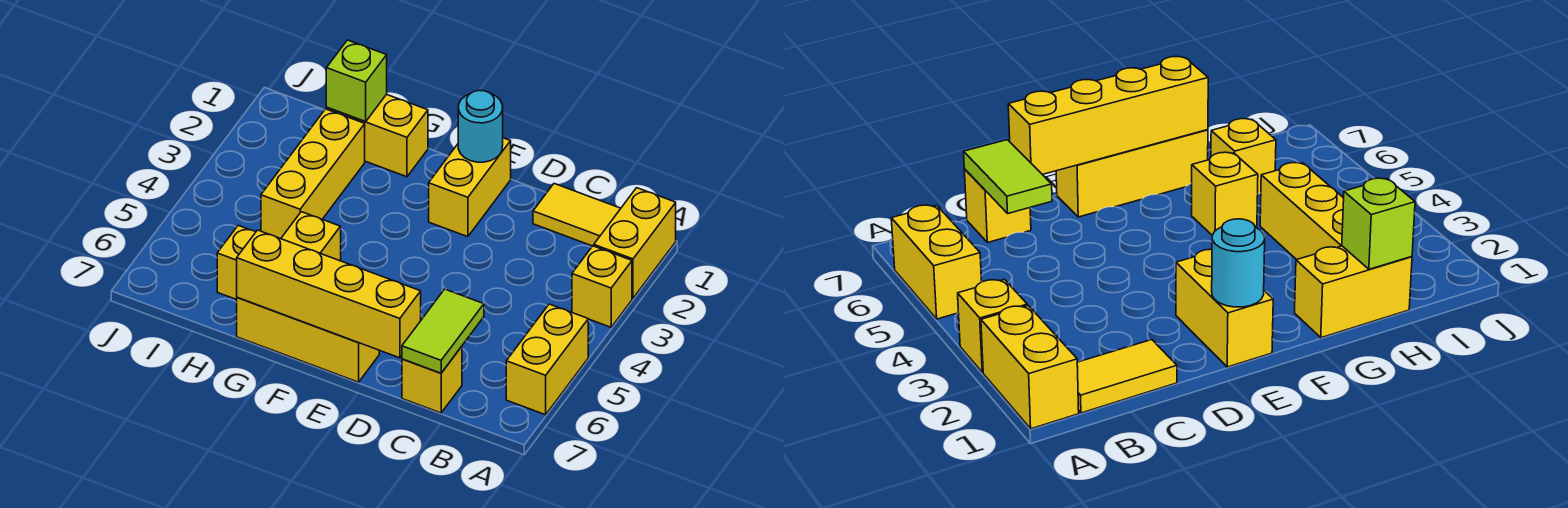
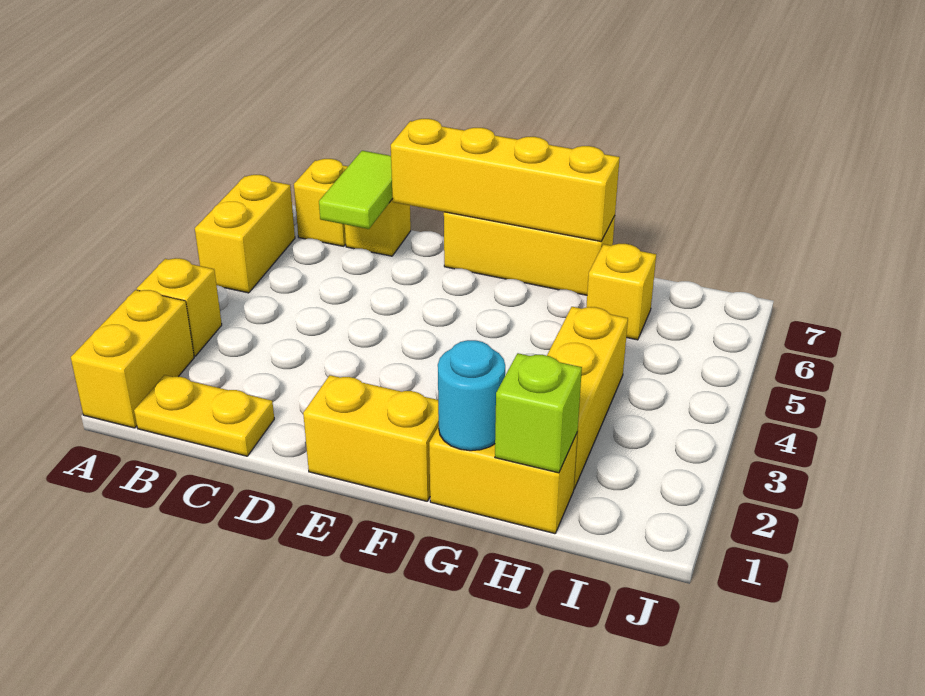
yellow tile B1:C1 level 1 -> yellow plate B1:C1 level 1
yellow brick E1:E2 level 1 -> yellow brick E1:F1 level 1
cyan round brick E1 level 2 -> cyan round brick G1 level 2
yellow brick G5 level 1 -> yellow brick B7 level 1

